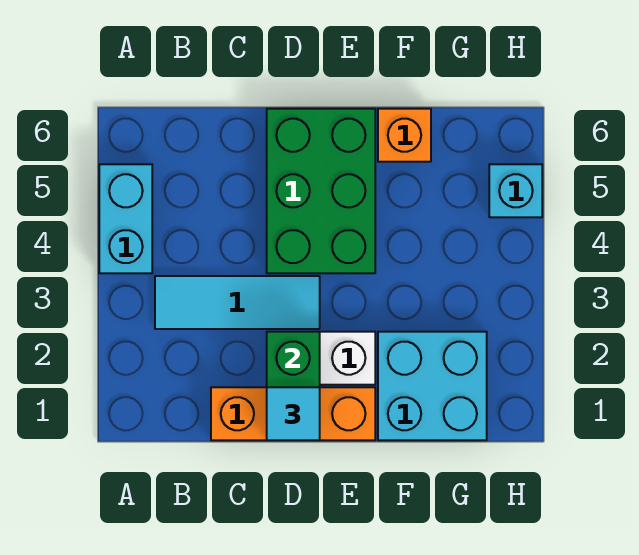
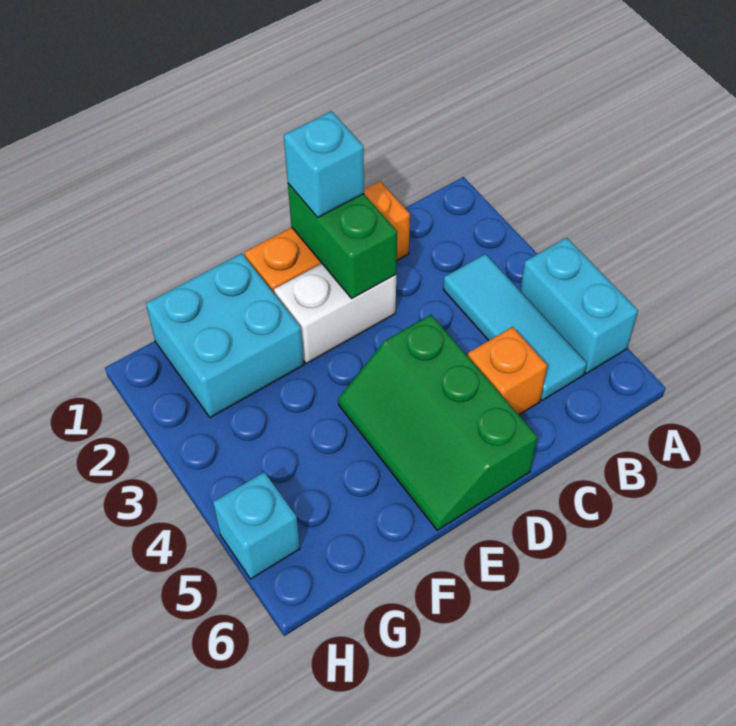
cyan tile B3:D3 level 1 -> cyan tile B3:B5 level 1
cyan tile D1 level 3 -> cyan brick D1 level 3
green brick D4:E6 level 1 -> green slope D4:E6 level 1 top D
orange brick F6 level 1 -> orange brick C5 level 1

